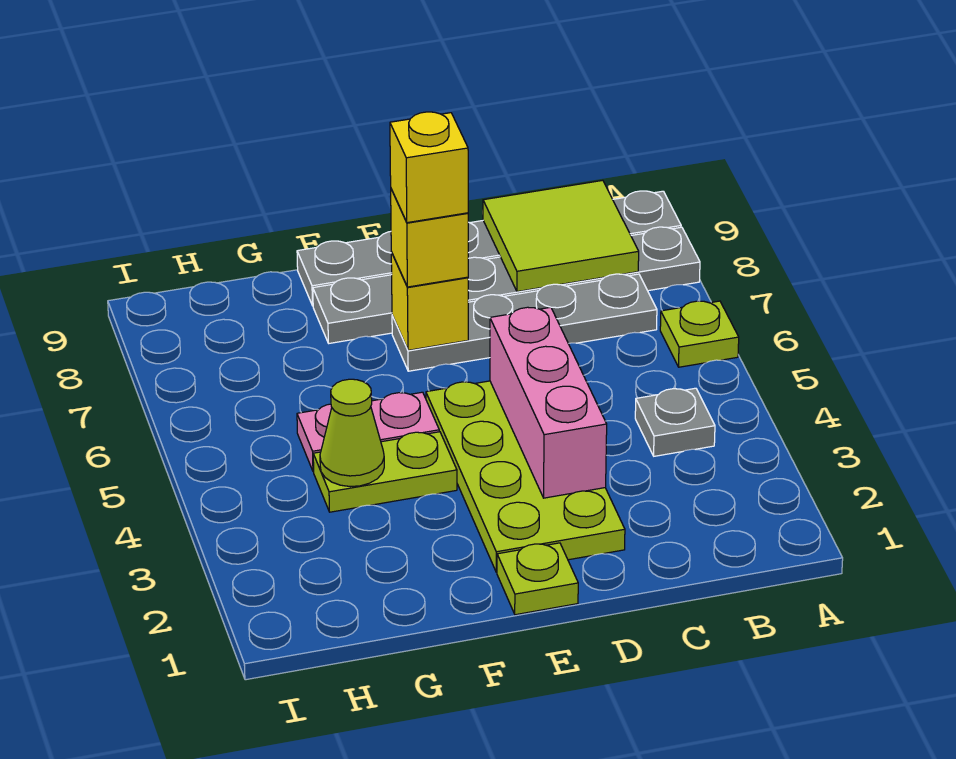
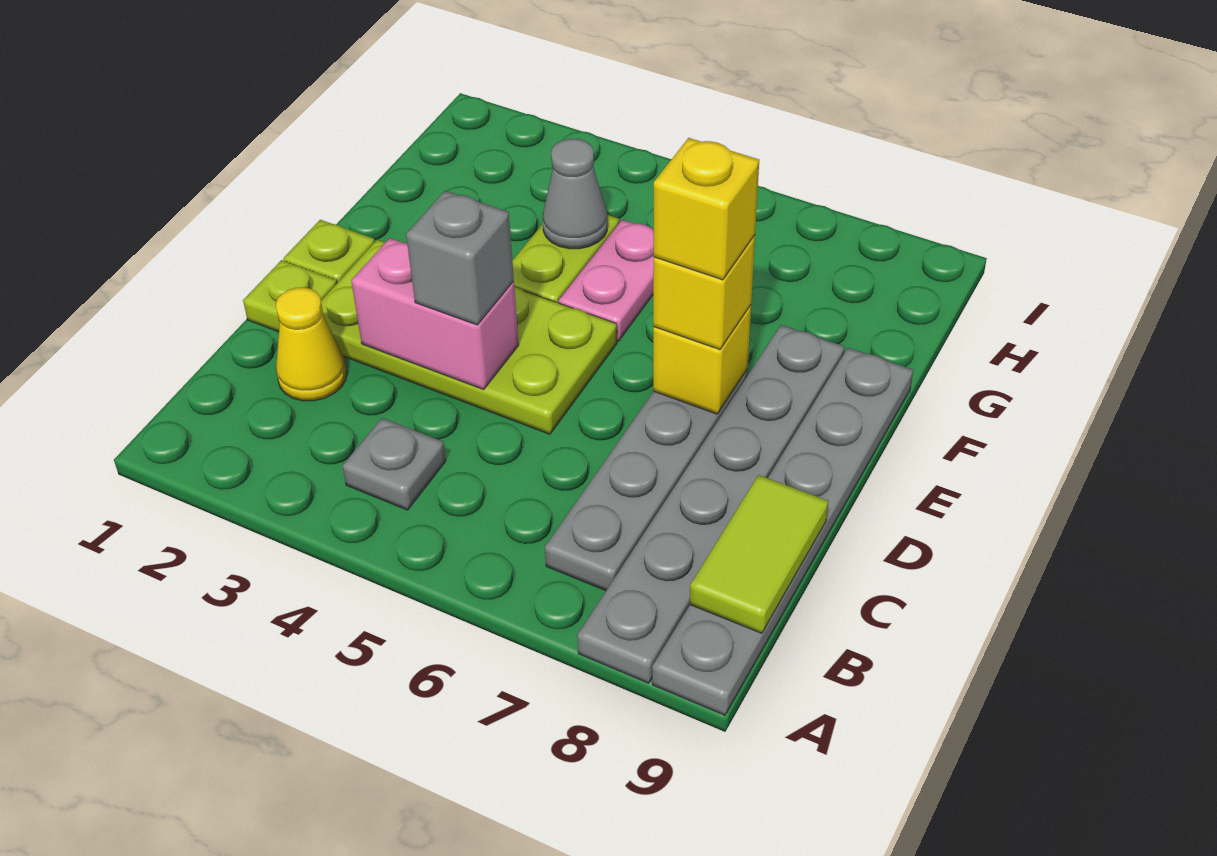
lime plate A6 level 1 -> lime plate D1 level 1
lime tile B8:C9 level 2 -> lime tile B9:C9 level 2
none -> yellow cone C2 level 1
pink brick D3:D5 level 2 -> pink brick D3:D4 level 2
none -> grey brick D4 level 3
lime cone G4 level 2 -> grey cone G4 level 2

